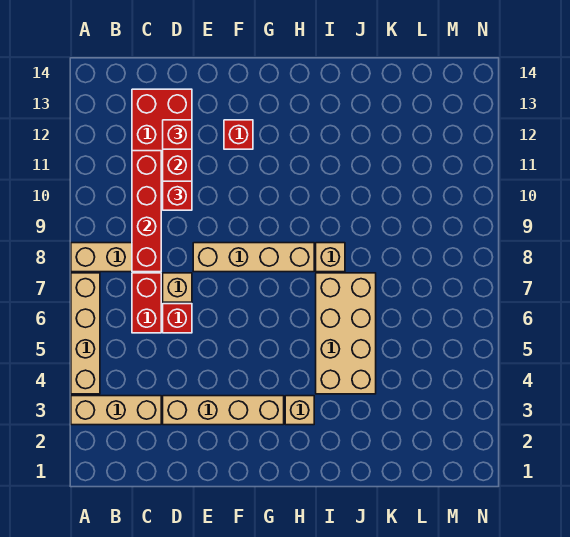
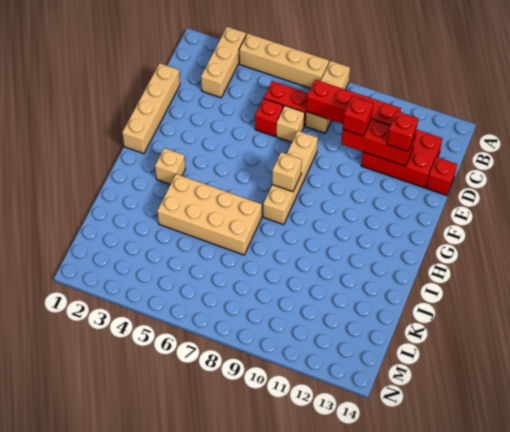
tan brick D3:G3 level 1 -> tan brick D1:G1 level 1
red brick F12 level 1 -> red brick D14 level 1
tan brick I8 level 1 -> tan brick G8 level 2

